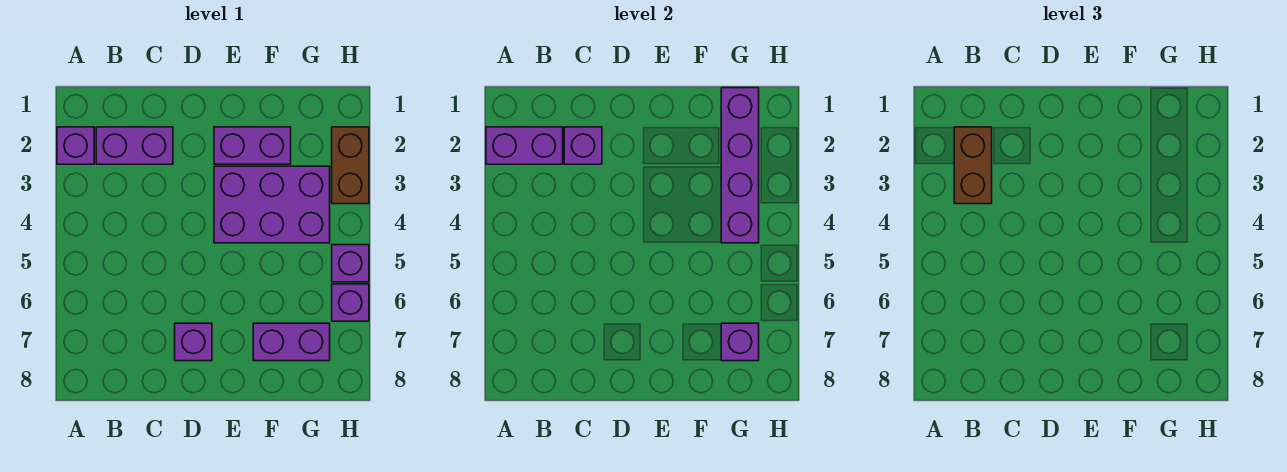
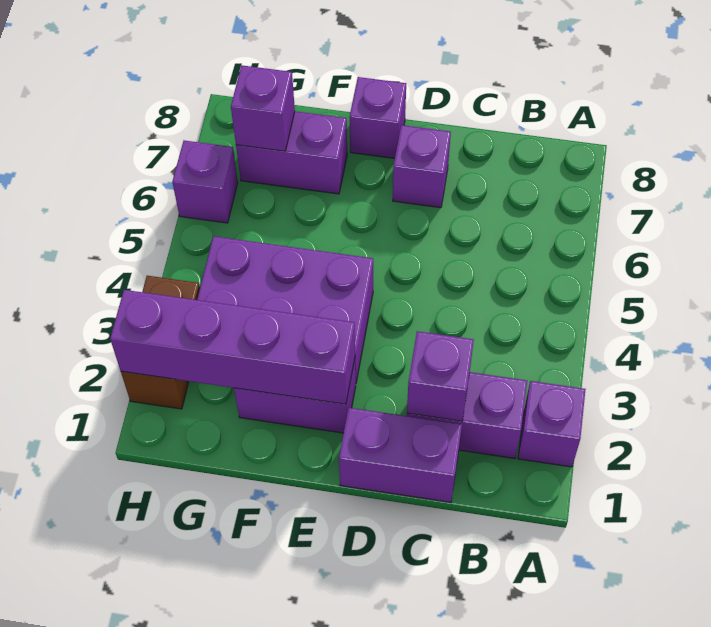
purple brick A2:B2 level 2 -> purple brick C1:D1 level 1
brown brick B2:B3 level 3 -> none
purple brick G1:G4 level 2 -> purple brick E2:H2 level 2
purple brick H5 level 1 -> purple brick E8 level 1

